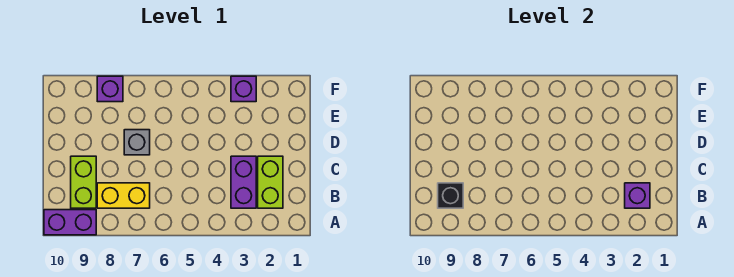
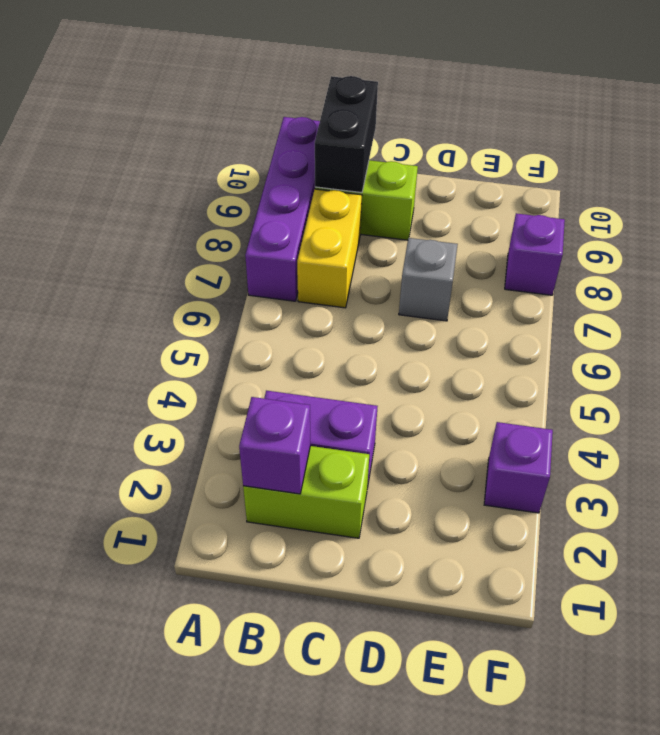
purple brick A9:A10 level 1 -> purple brick A7:A10 level 1
black brick B9 level 2 -> black brick B9:B10 level 2

